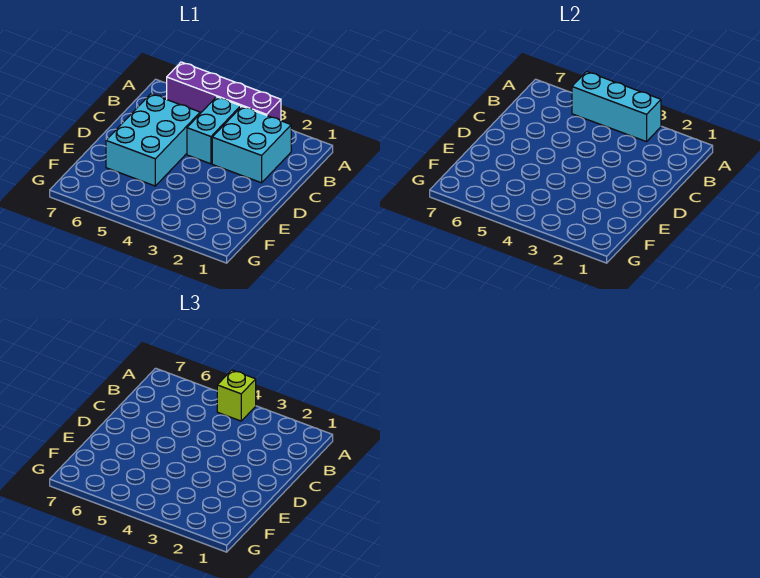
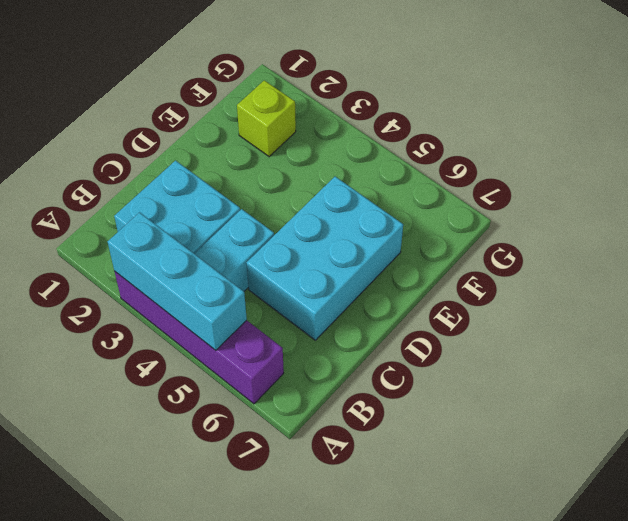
lime brick A4 level 3 -> lime brick F2 level 1

